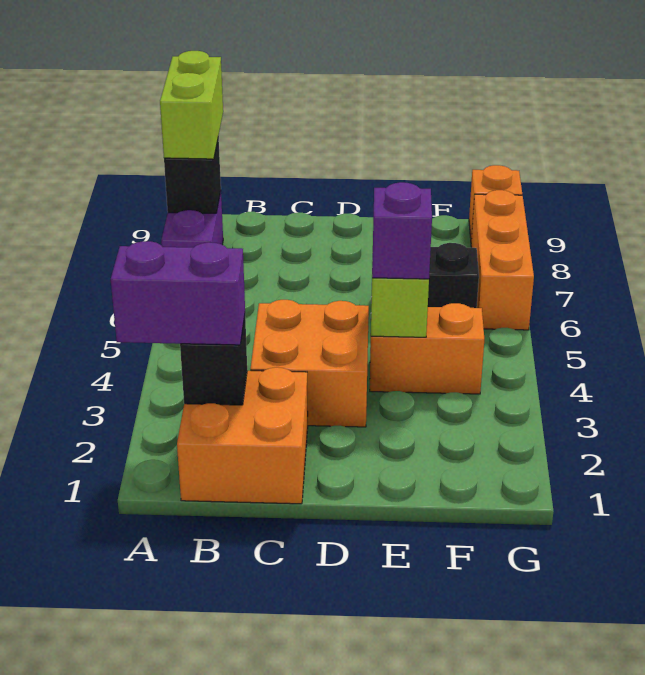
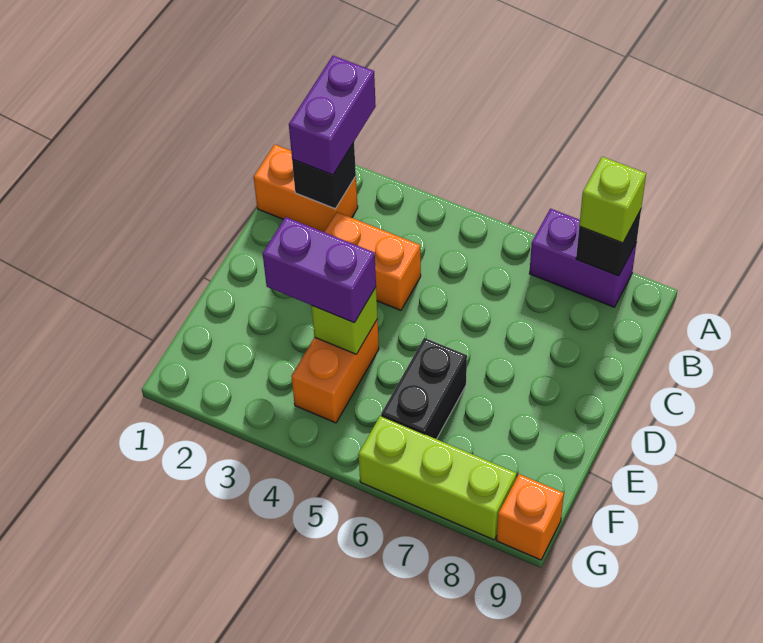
lime brick A8:A9 level 3 -> lime brick A8 level 3
orange brick B1:C2 level 1 -> orange brick B1:B2 level 1
orange brick C3:D4 level 1 -> orange brick C3:C4 level 1
purple brick E4 level 3 -> purple brick E3:E4 level 3
orange brick G6:G8 level 1 -> lime brick G6:G8 level 1

